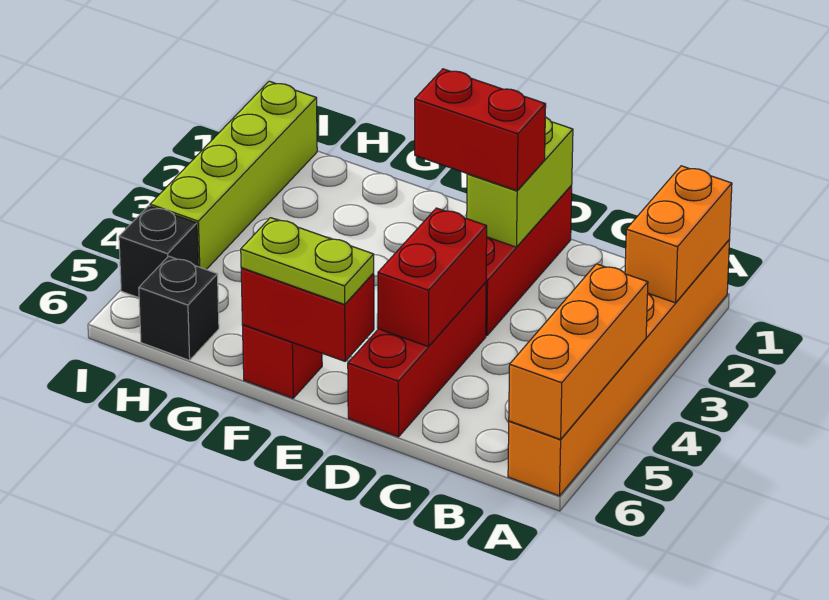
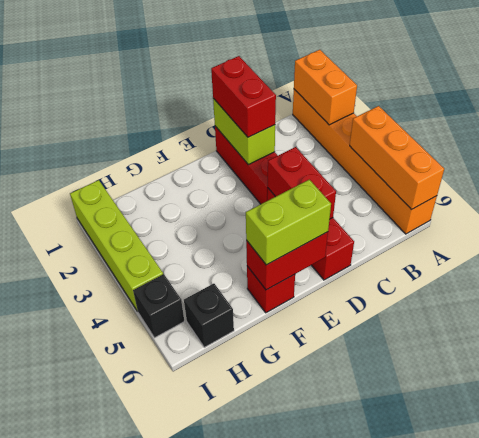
red brick D2:E2 level 3 -> red brick D1:D2 level 3
lime plate E6:F6 level 3 -> lime brick E6:F6 level 3

